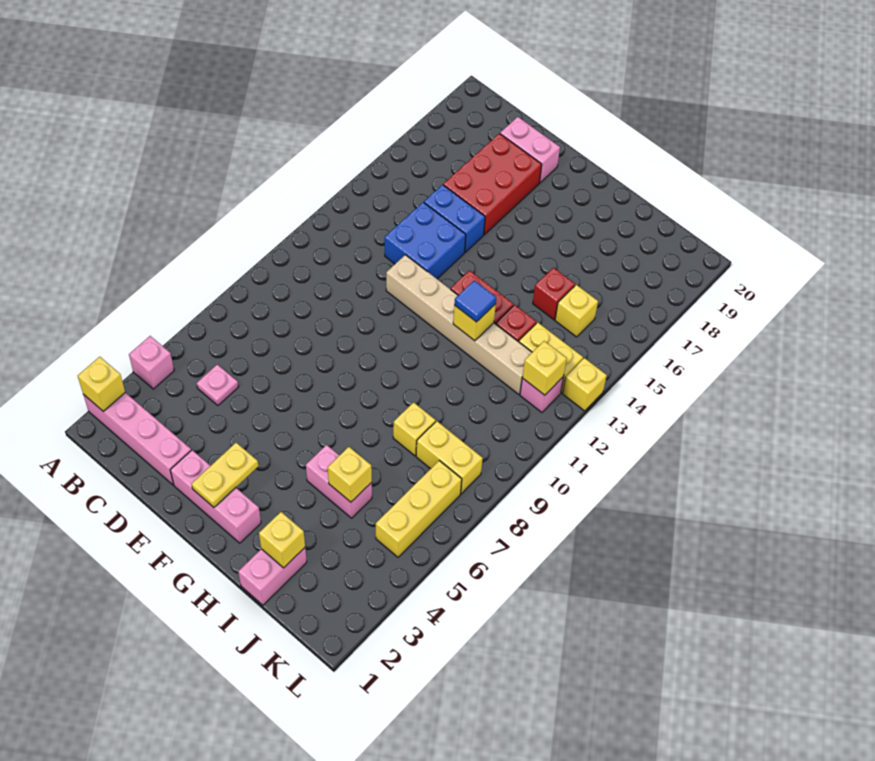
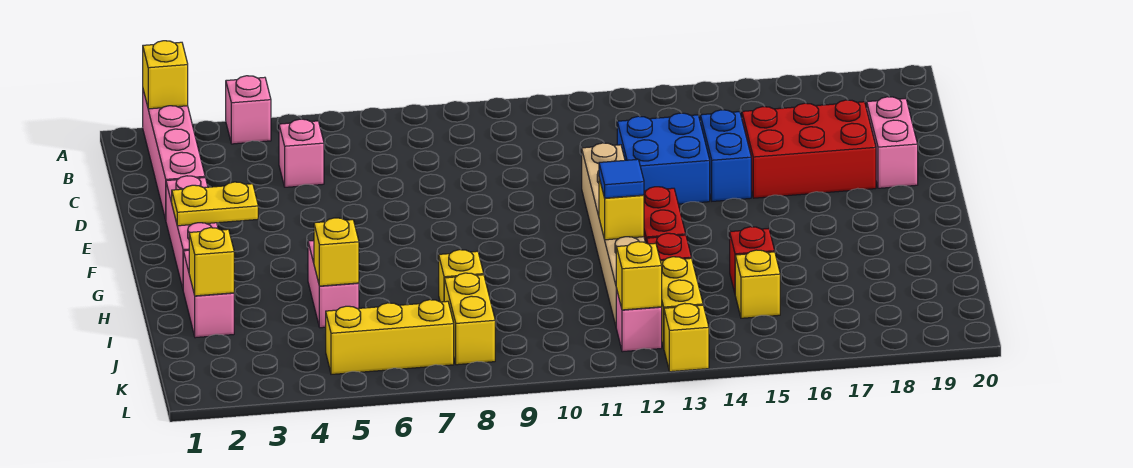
pink plate C5 level 1 -> pink brick C5 level 1
pink brick I1:I2 level 1 -> pink brick H2:I2 level 1

